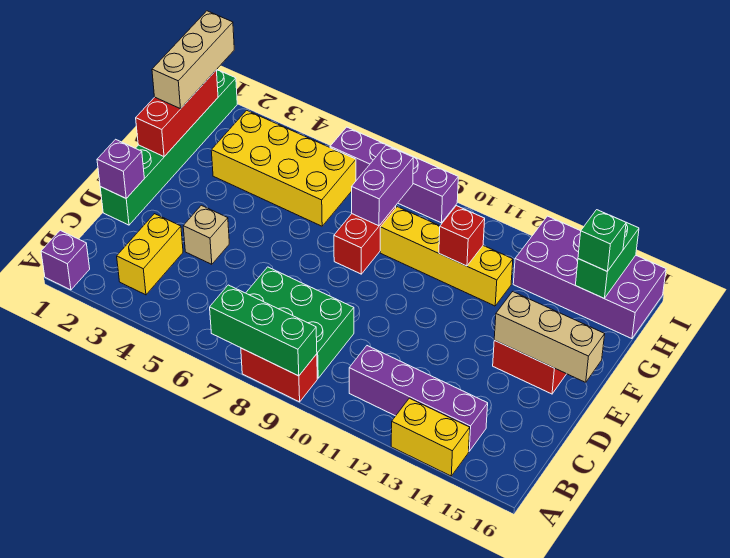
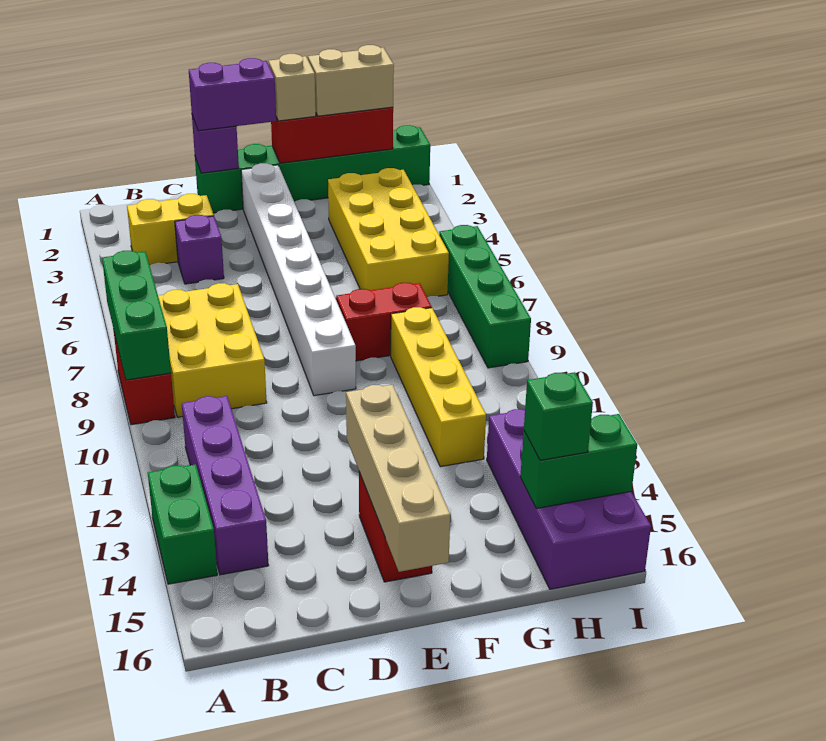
purple brick A1 level 1 -> purple brick C4 level 1
yellow brick A13:A14 level 1 -> green brick A13:A14 level 1
green brick B7:C9 level 1 -> yellow brick B7:C9 level 1
tan brick D4 level 1 -> tan brick F1 level 3
none -> white brick E2:E9 level 1
tan brick E14:E16 level 2 -> tan brick E13:E16 level 2
tan brick G1:I1 level 3 -> tan brick G1:H1 level 3
purple brick G8:H8 level 2 -> purple brick D1:E1 level 3
red brick G11 level 2 -> none
purple brick I6:I9 level 1 -> green brick I6:I9 level 1

